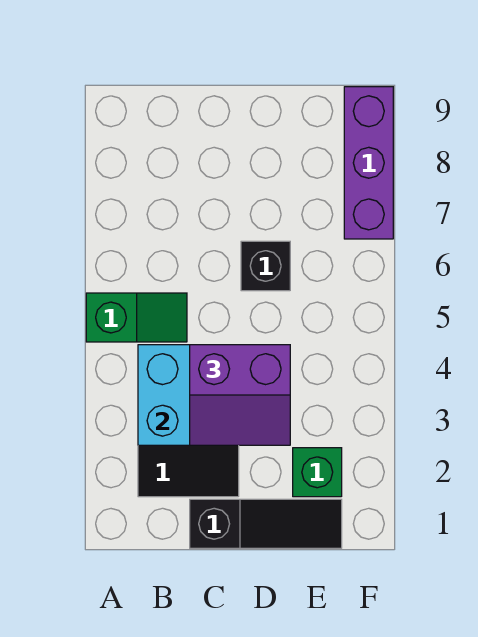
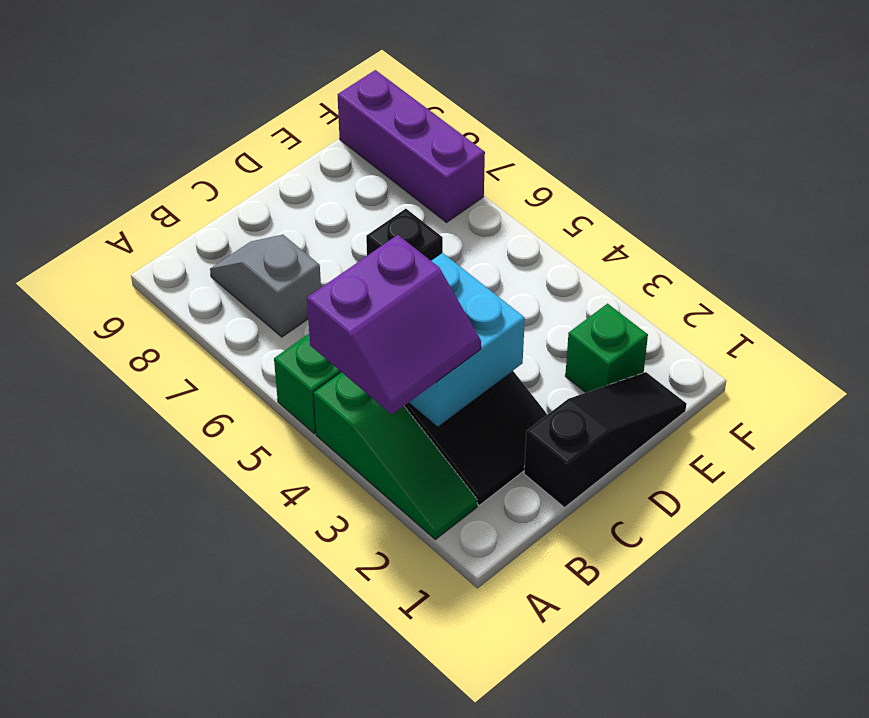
none -> green slope A2:A4 level 1 top 4
none -> grey slope B7:B8 level 1 top 7
purple slope C3:D4 level 3 top 4 -> purple slope A3:B4 level 3 top 4

